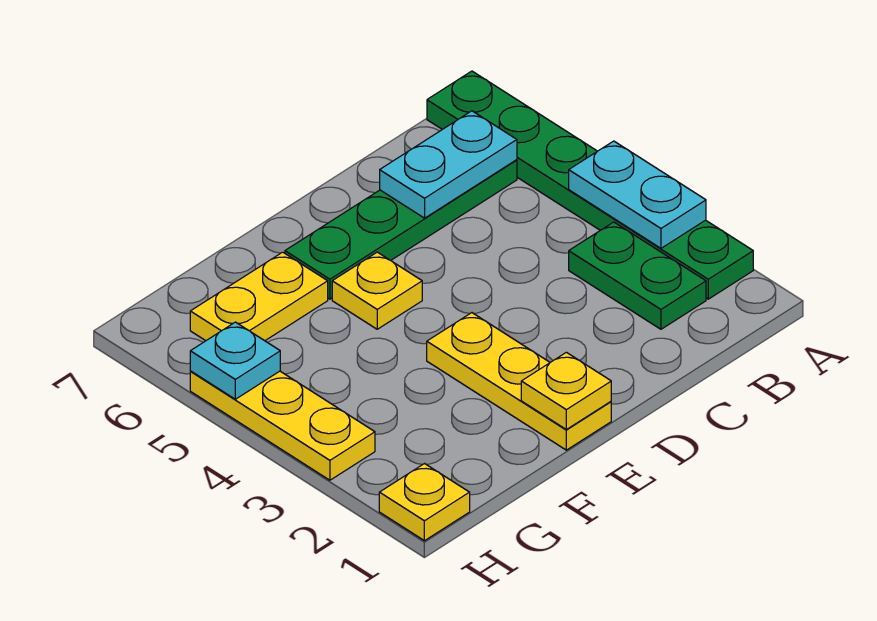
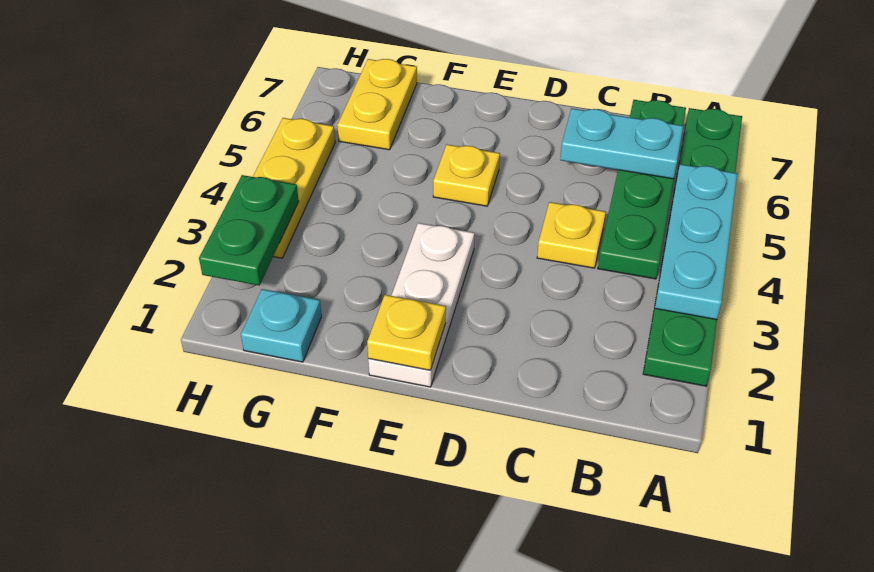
cyan plate A3:A4 level 2 -> cyan plate A3:A5 level 2
green plate B2:B3 level 1 -> green plate H2:H3 level 2
green plate B6:E6 level 1 -> green plate B4:B7 level 1
yellow plate E1:E3 level 1 -> white plate E1:E3 level 1
yellow plate F6:G6 level 1 -> yellow plate G6:G7 level 1
yellow plate H1 level 1 -> yellow plate C4 level 1
cyan plate H5 level 2 -> cyan plate G1 level 1

